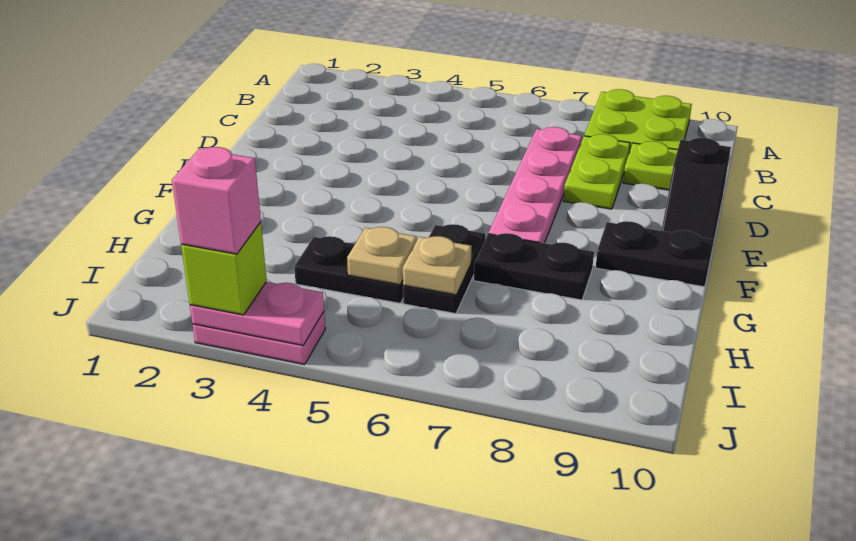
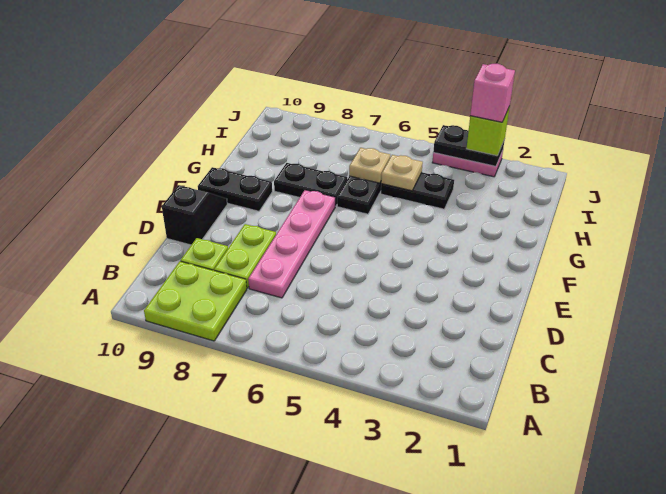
pink plate J3:J4 level 2 -> black plate J3:J4 level 2

